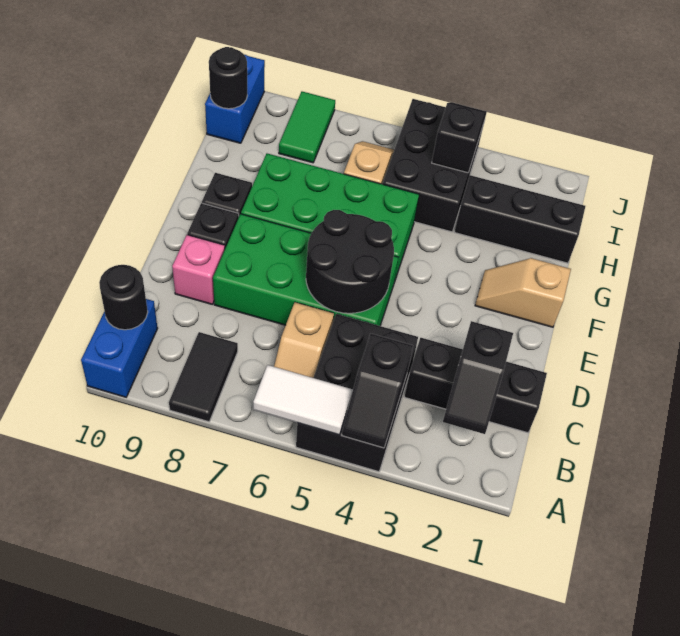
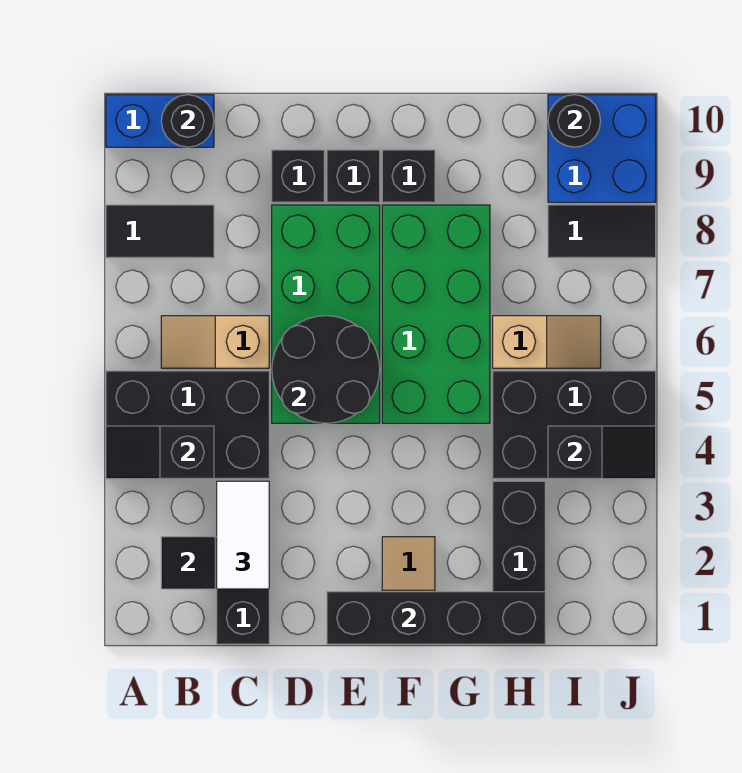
white tile A5:A6 level 2 -> white tile C2:C3 level 3
pink brick D9 level 1 -> black brick D9 level 1
none -> black brick E1:H1 level 2
green tile I8:J8 level 1 -> black tile I8:J8 level 1
blue brick I10:J10 level 1 -> blue brick I9:J10 level 1

